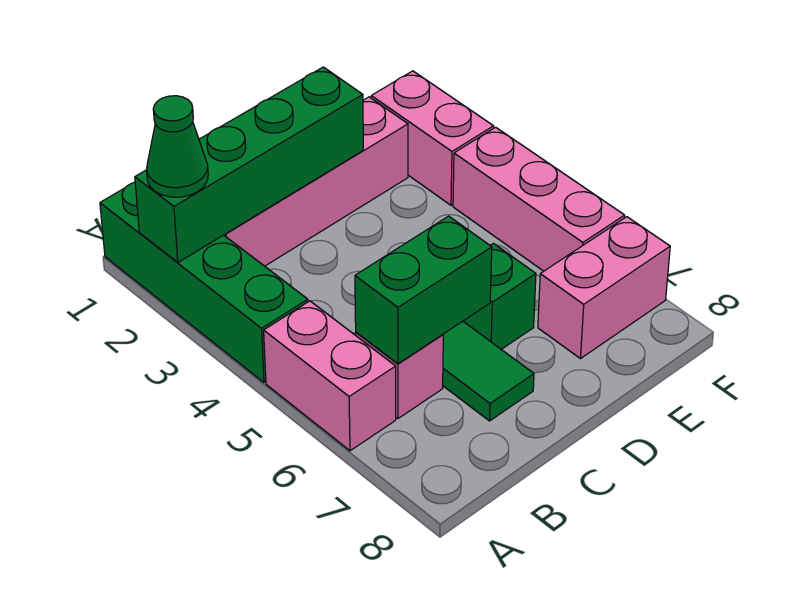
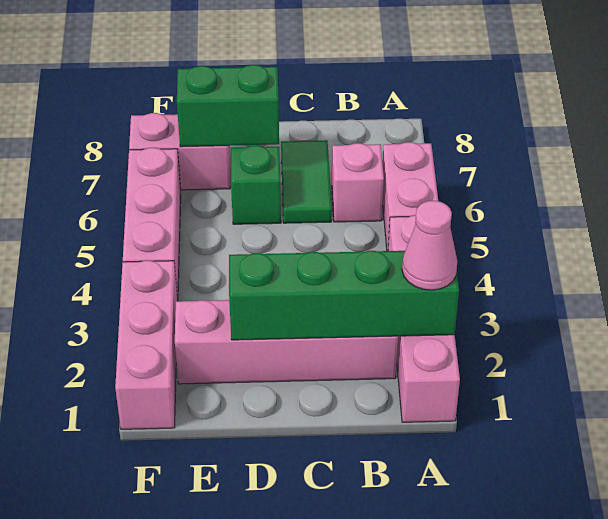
green brick A1:A4 level 1 -> pink brick A1:A4 level 1
green cone A2 level 3 -> pink cone A2 level 3
green brick B6:C6 level 2 -> green brick D7:E7 level 2
pink brick F2:F3 level 1 -> pink brick F1:F3 level 1

